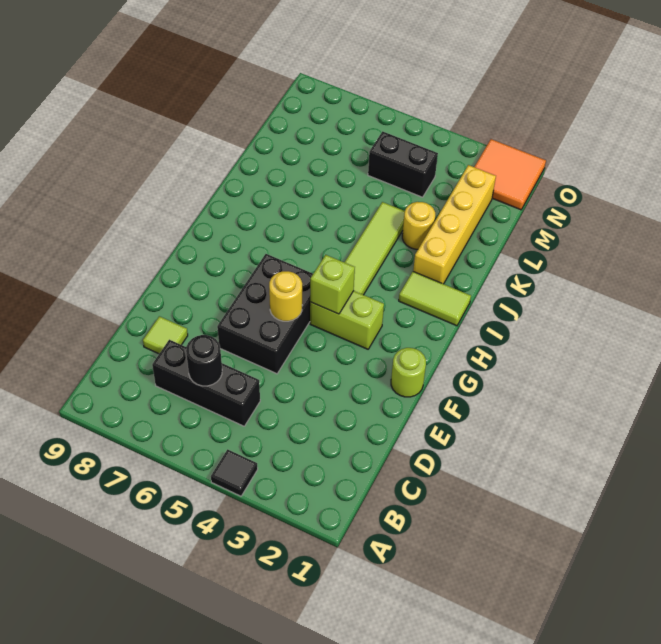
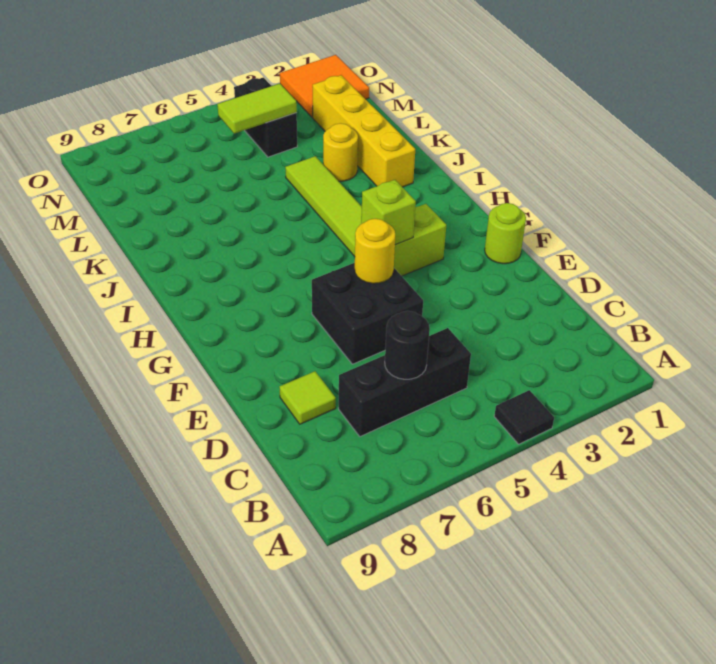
black brick E5:G6 level 1 -> black brick E5:F6 level 1
lime tile I1:I2 level 1 -> lime tile M4:M5 level 2
black brick M4:M5 level 1 -> black brick M4:N4 level 1

